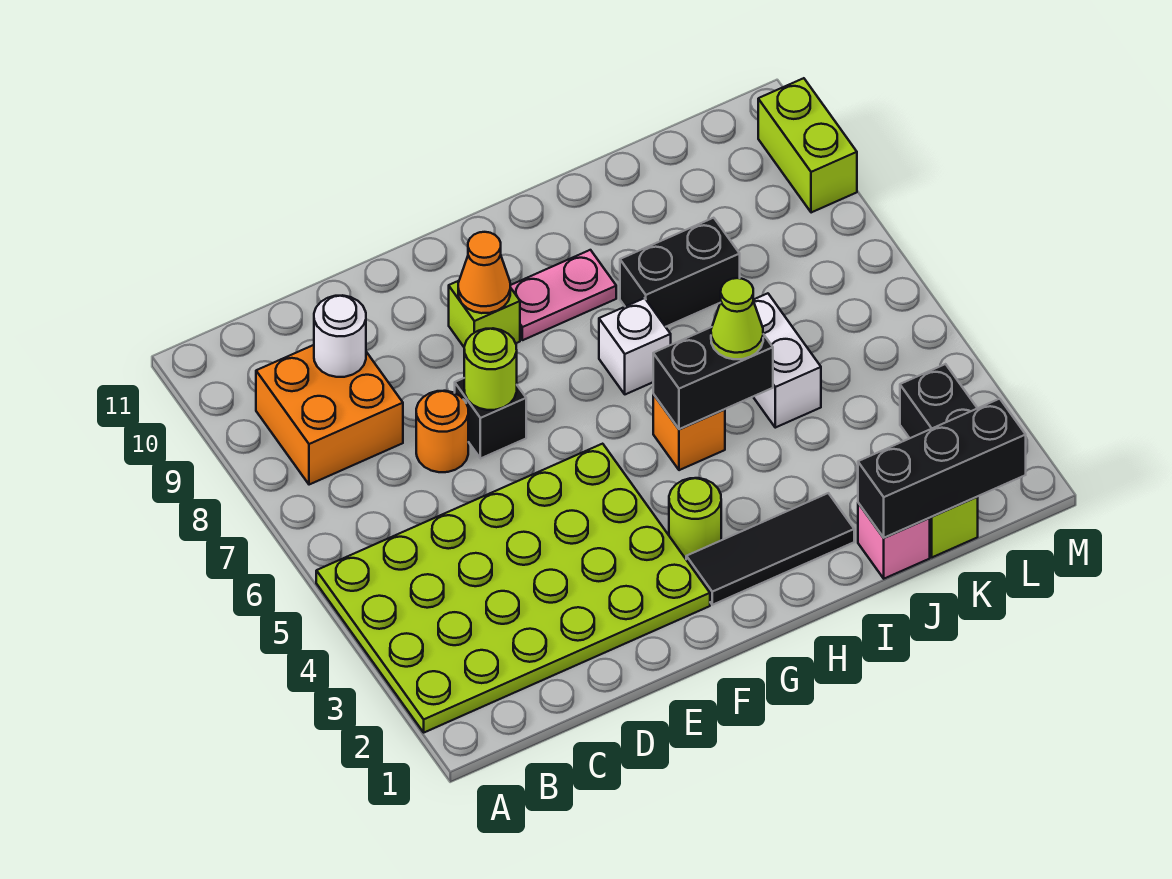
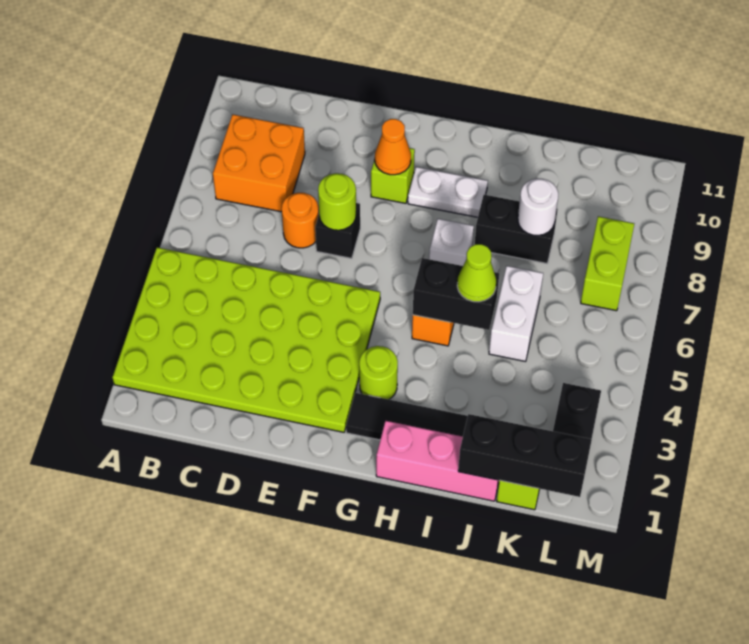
white round brick C9 level 2 -> white round brick J8 level 2
pink plate G9:H9 level 1 -> white plate G9:H9 level 1
pink brick J1 level 1 -> pink brick H1:J1 level 1
lime brick M9:M10 level 1 -> lime brick L7:L8 level 1

